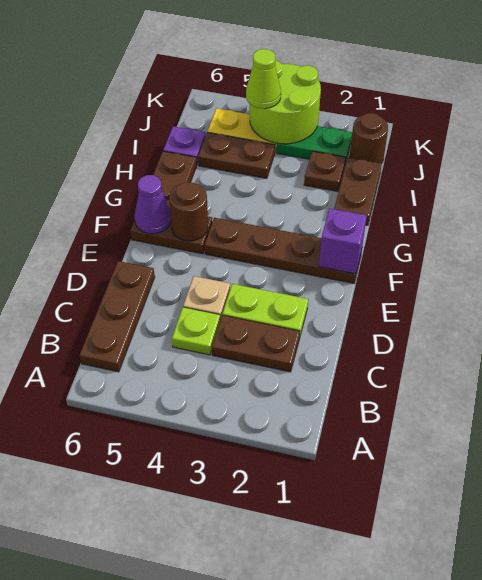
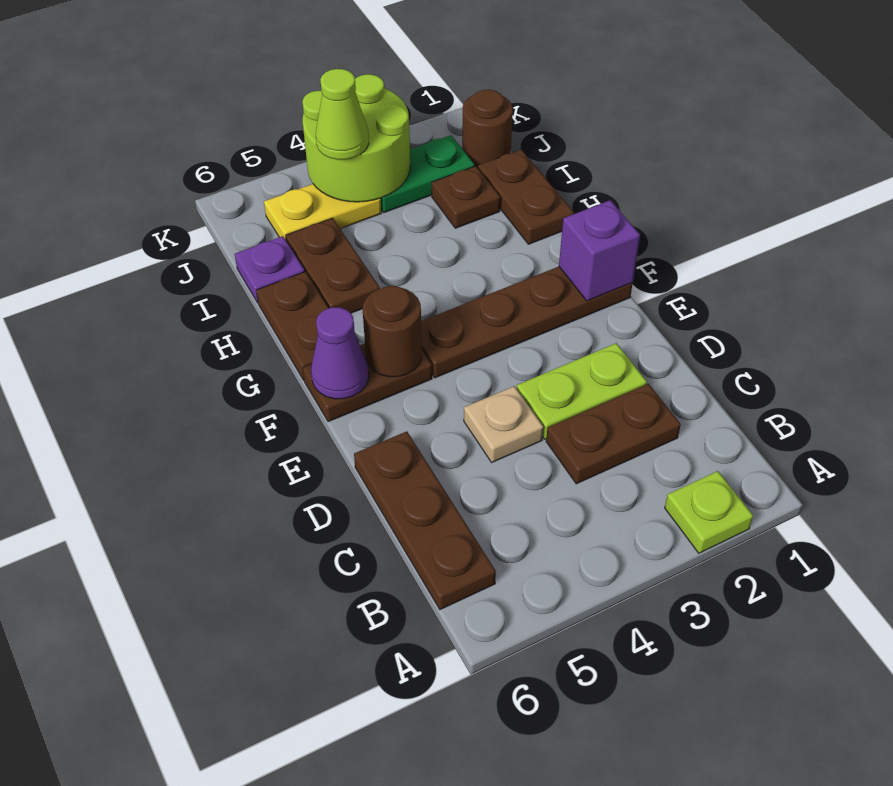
lime plate C4 level 1 -> lime plate A2 level 1
brown plate I4:I5 level 1 -> brown plate H5:I5 level 1

